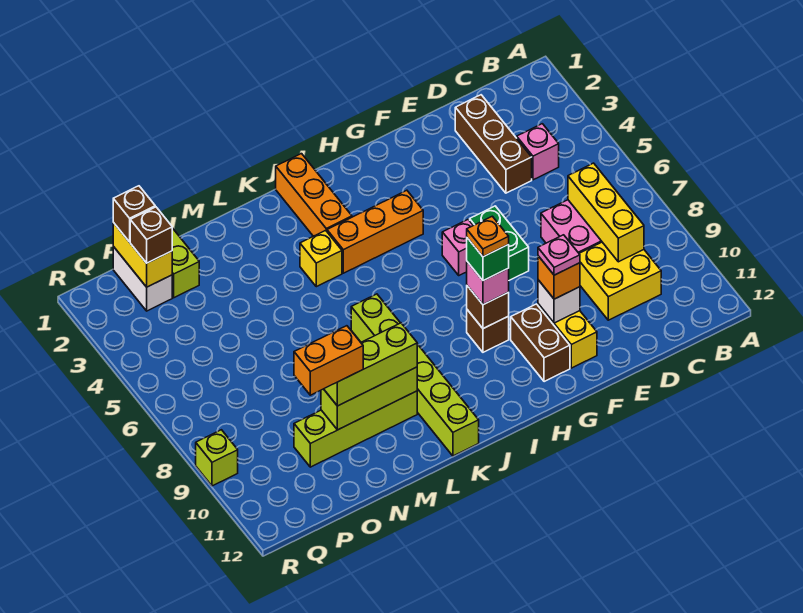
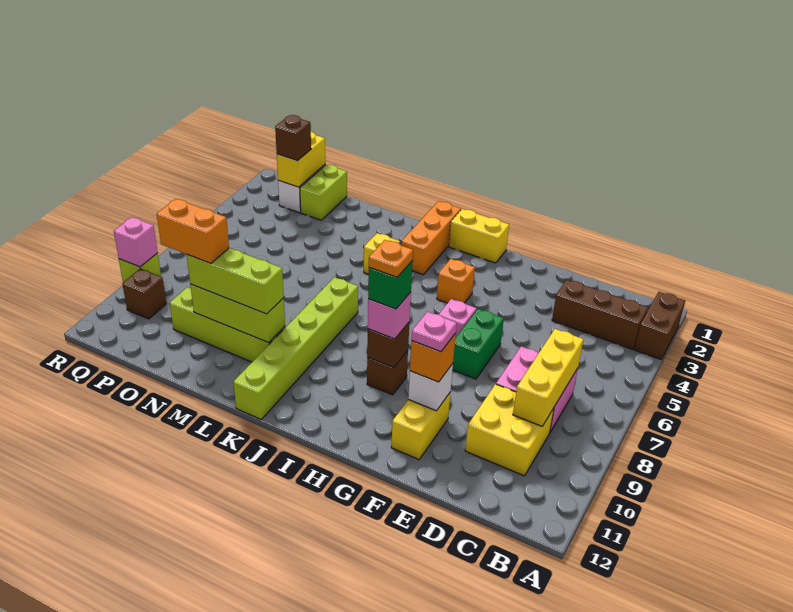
pink brick C4 level 1 -> pink brick R9 level 2
brown brick D2:D4 level 1 -> brown brick B3:D3 level 1
brown brick G10:G11 level 1 -> brown brick A2:A3 level 1
none -> yellow brick H1:I1 level 1
orange brick H4:J4 level 1 -> orange brick H4 level 1
brown brick P1 level 3 -> brown brick Q10 level 1

